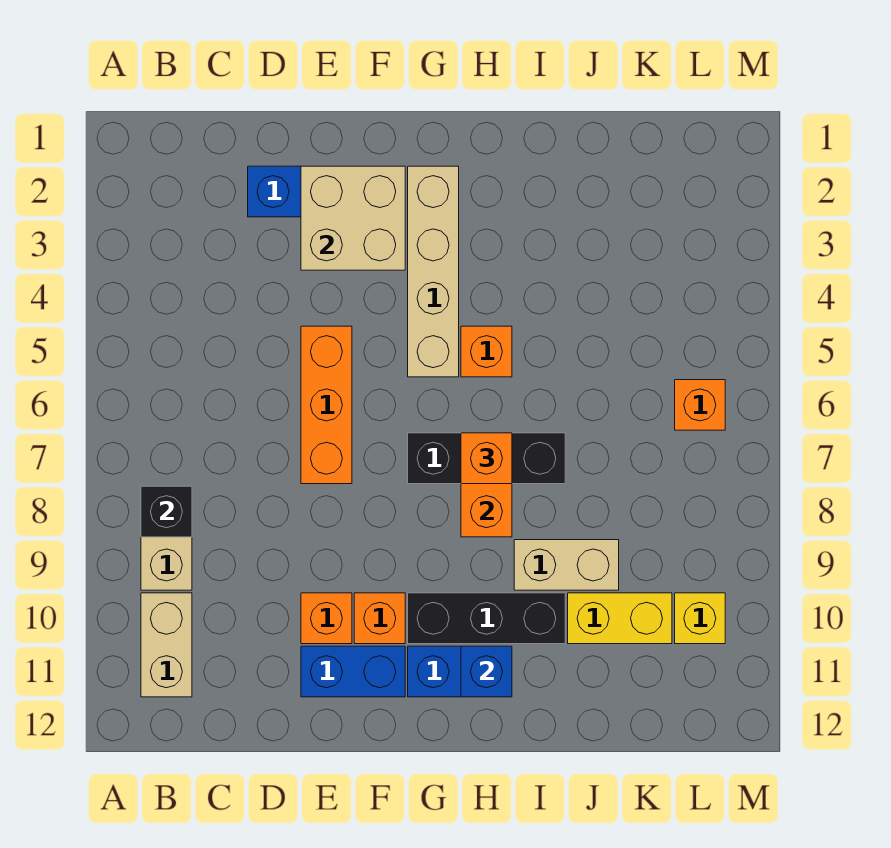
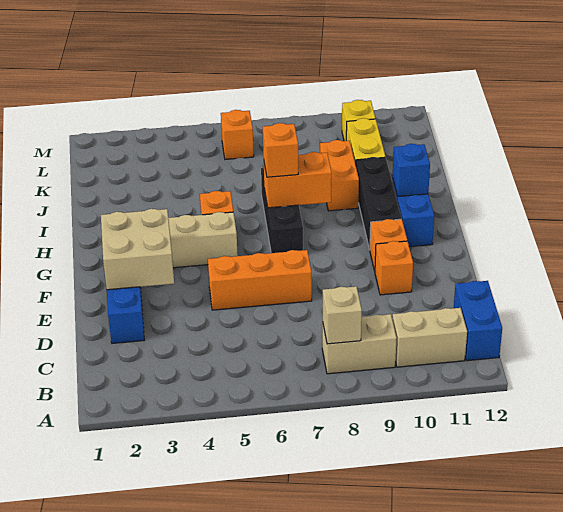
black brick B8 level 2 -> tan brick B8 level 2
blue brick E11:F11 level 1 -> blue brick B12:C12 level 1
tan brick I9:J9 level 1 -> orange brick I9:J9 level 1

